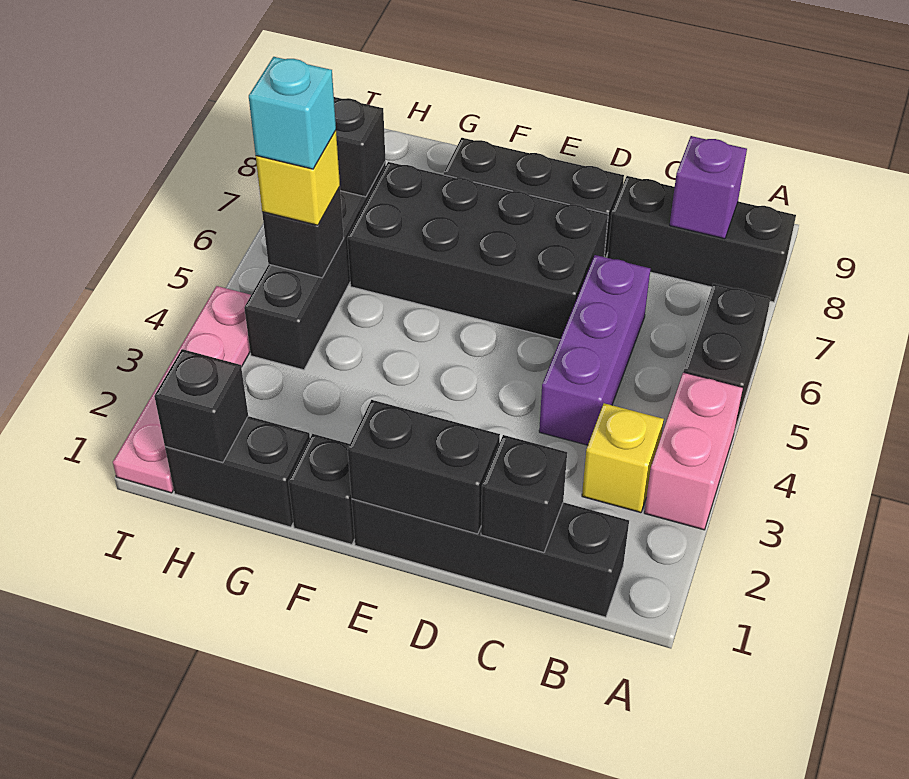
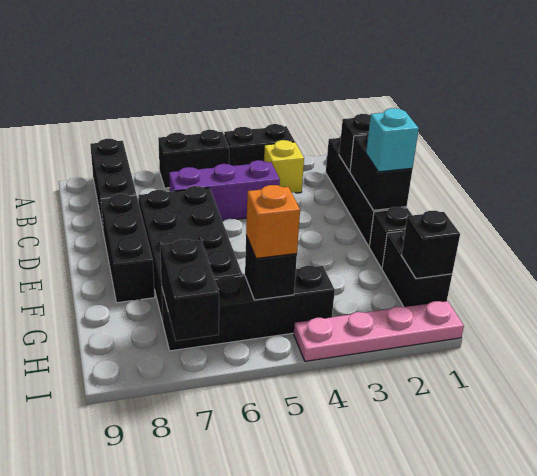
pink brick A3:A4 level 1 -> black brick A3:A4 level 1
purple brick B8 level 2 -> none
yellow brick H5 level 3 -> orange brick H5 level 3
cyan brick H5 level 4 -> cyan brick E1 level 3

